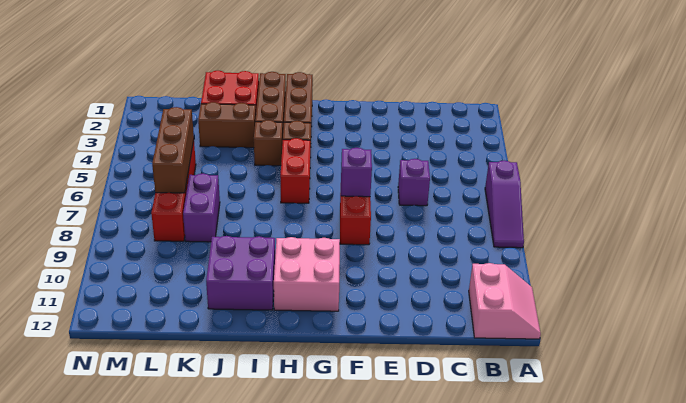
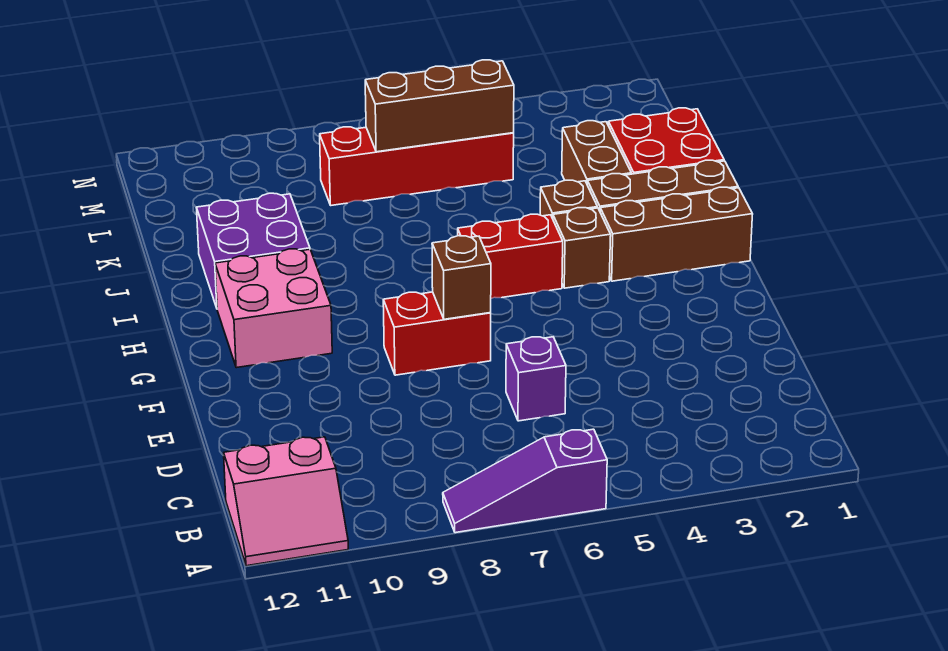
purple brick F7 level 2 -> brown brick F7 level 2
purple brick K7:K8 level 1 -> none

